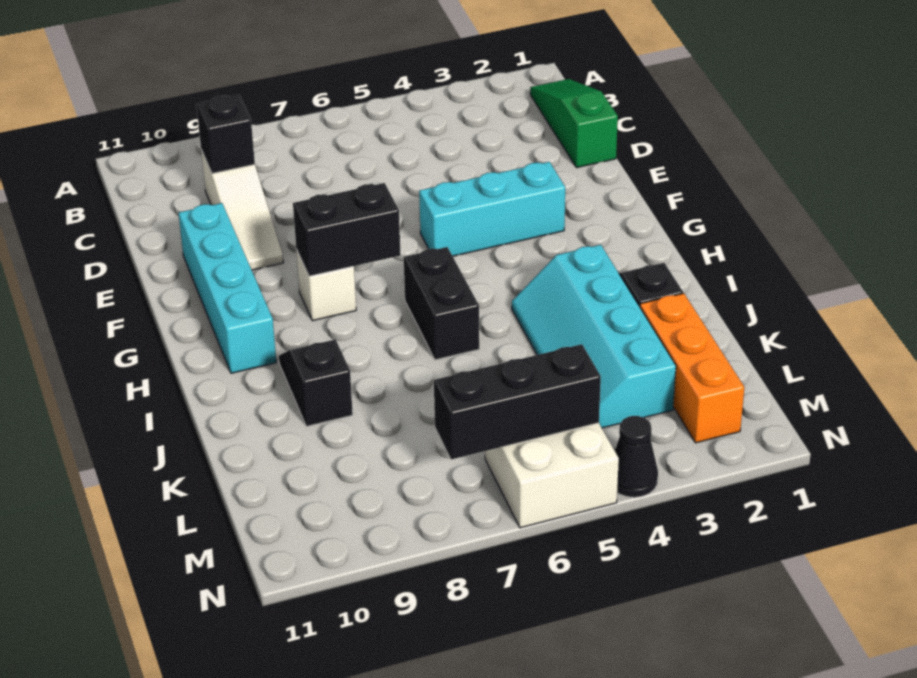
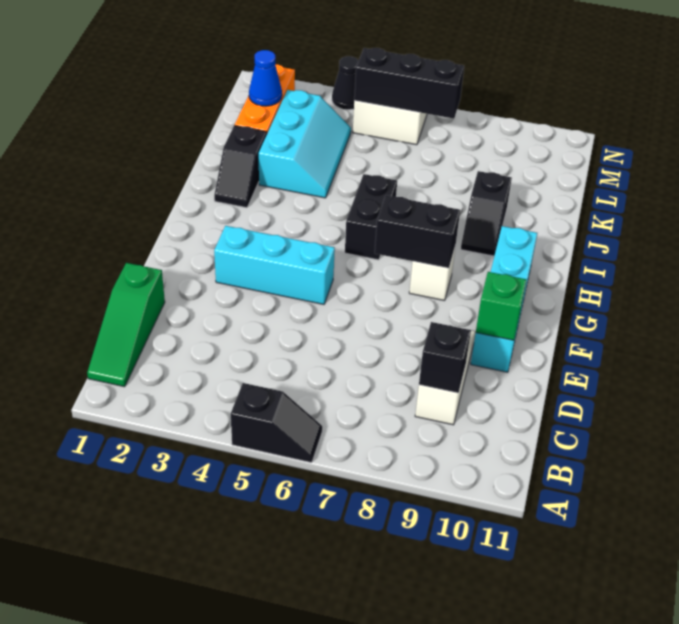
none -> black slope A5:A6 level 1 top 5
none -> green brick E10 level 2
cyan slope I3:L4 level 1 top 3 -> cyan slope J3:L4 level 1 top 3
none -> blue cone L2 level 2

